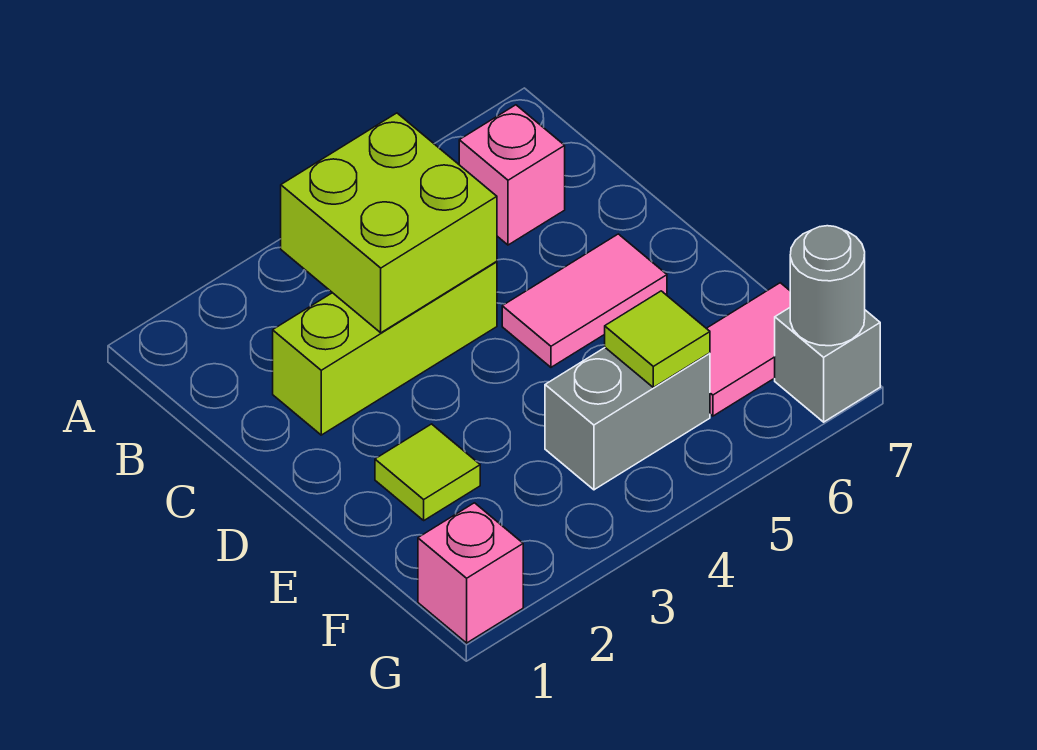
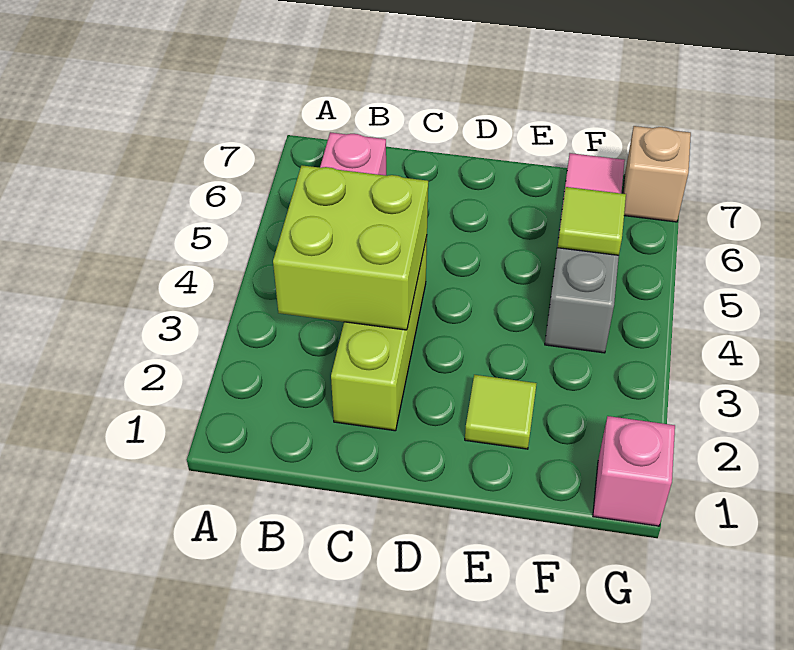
pink tile D5:D6 level 1 -> none
grey brick G7 level 1 -> tan brick G7 level 1
grey round brick G7 level 2 -> none

